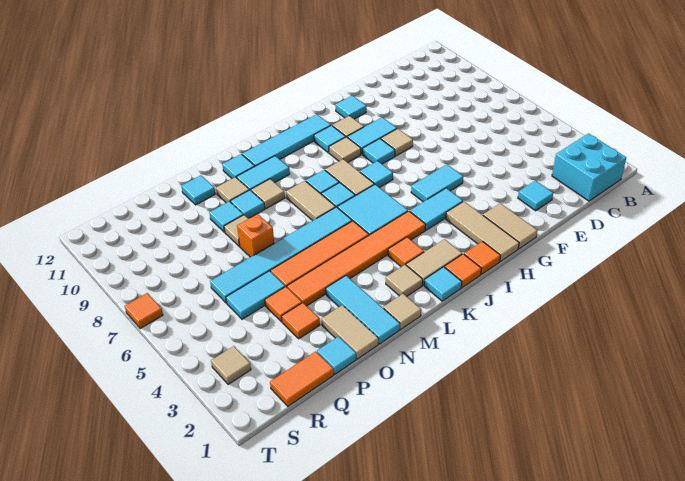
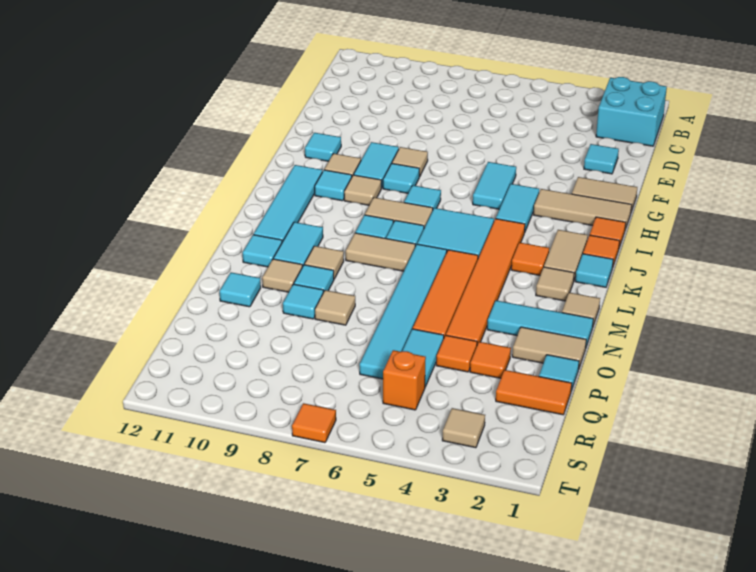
orange brick O7 level 1 -> orange brick R5 level 1
orange tile Q1:R1 level 1 -> orange tile Q1:Q2 level 1

